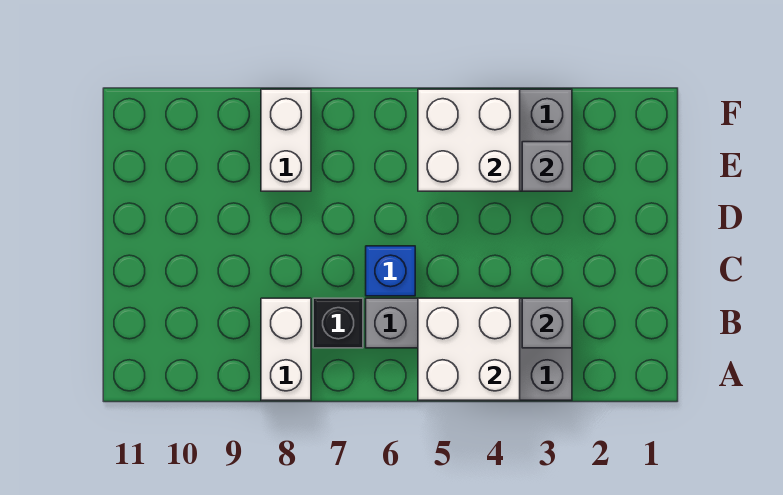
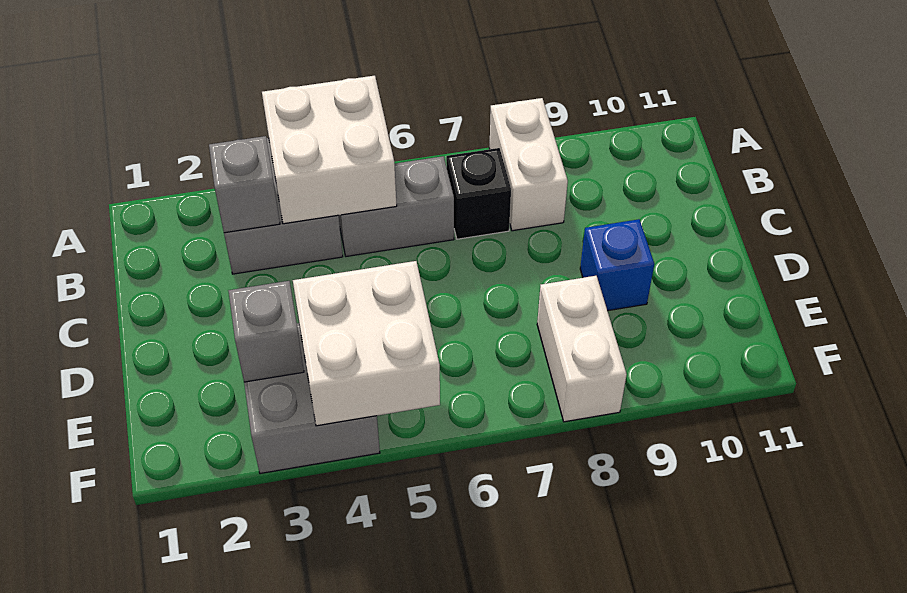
blue brick C6 level 1 -> blue brick D9 level 1

